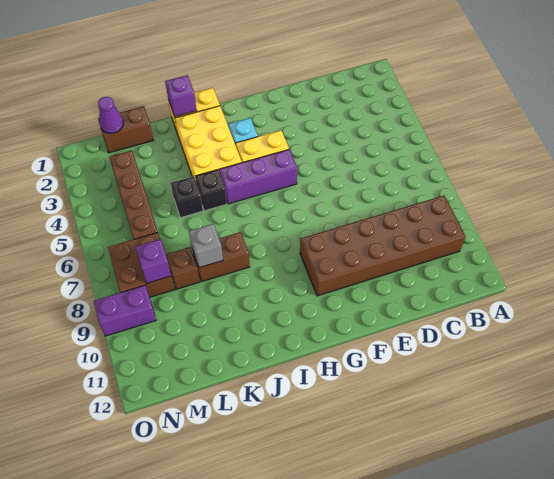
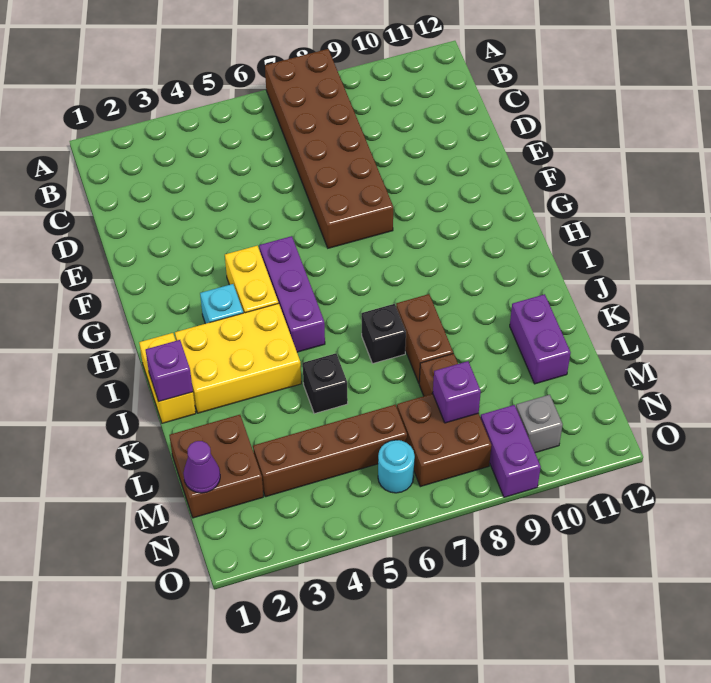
brown brick B9:G10 level 1 -> brown brick A7:F8 level 1
black brick J5 level 1 -> black brick J7 level 1
grey brick K8 level 2 -> grey brick N10 level 1
none -> purple brick K11:L11 level 1
brown brick L1:M1 level 1 -> brown brick L1:M2 level 1
none -> cyan round brick N6 level 1

